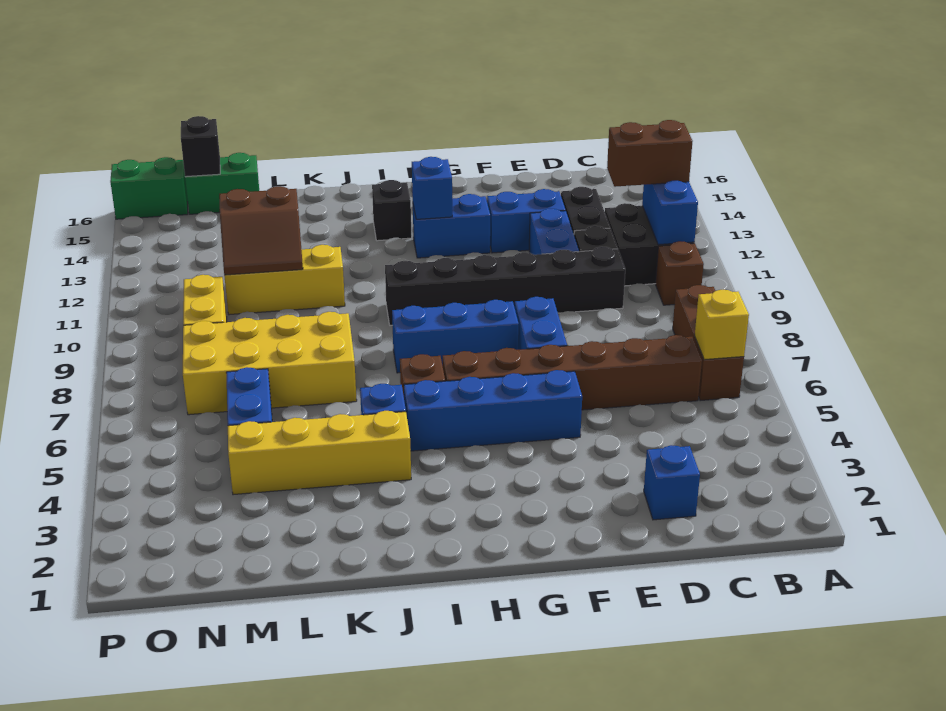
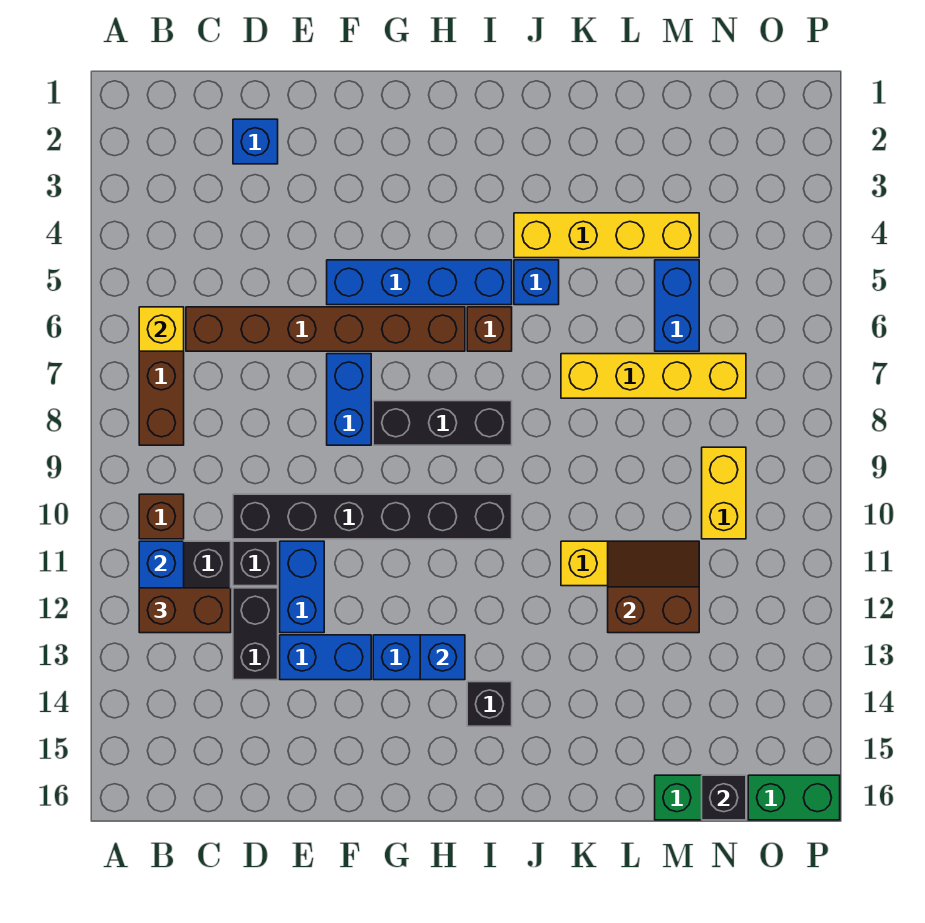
blue brick G8:I8 level 1 -> black brick G8:I8 level 1
yellow brick K7:N8 level 1 -> yellow brick K7:N7 level 1

